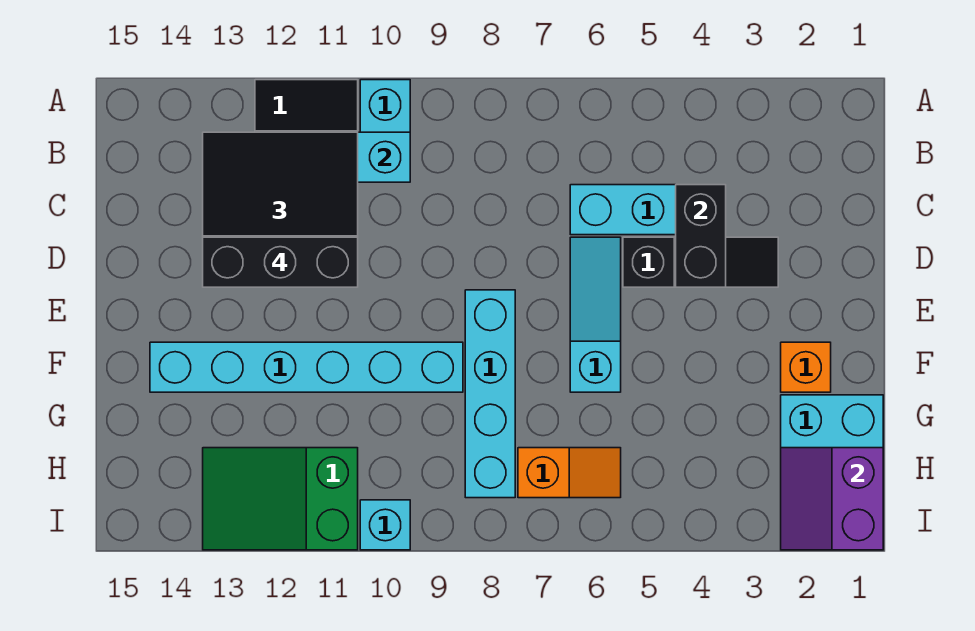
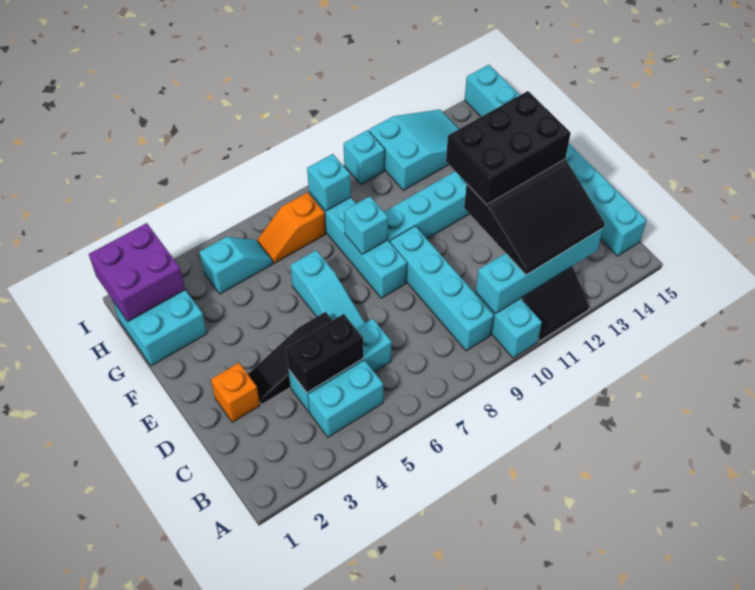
none -> cyan brick B4:B5 level 1
none -> cyan brick B9:E9 level 1
none -> cyan brick B15:I15 level 1
black brick C4:D4 level 2 -> black brick C4:C5 level 2
black brick D11:D13 level 4 -> black brick D11:E13 level 4
orange brick F2 level 1 -> orange brick D2 level 1
none -> cyan brick F8 level 2
purple slope H1:I2 level 2 top 1 -> purple brick H1:I2 level 2
none -> cyan slope H4:H5 level 1 top 4
none -> cyan brick H8 level 2
green slope H11:I13 level 1 top 11 -> cyan slope H11:I13 level 1 top 11

